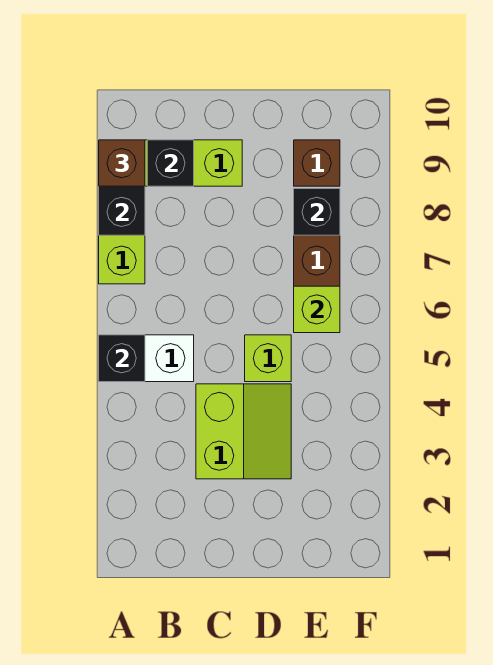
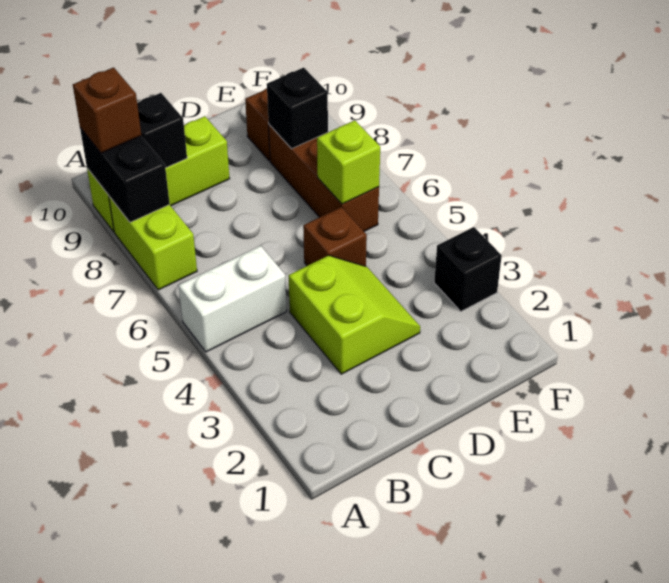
black brick A5 level 2 -> black brick F3 level 1
lime brick D5 level 1 -> brown brick D5 level 1

